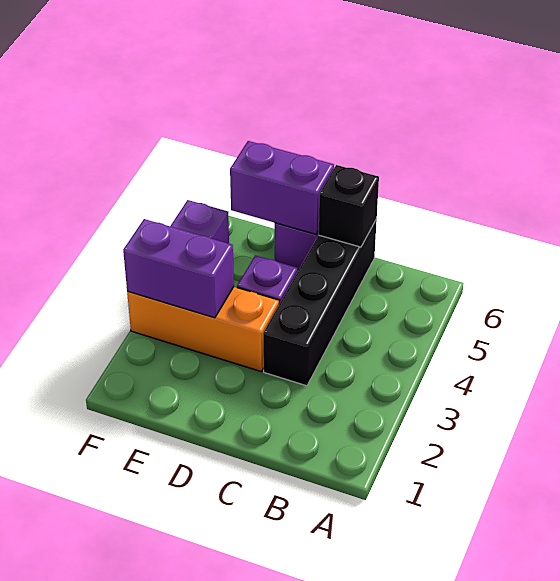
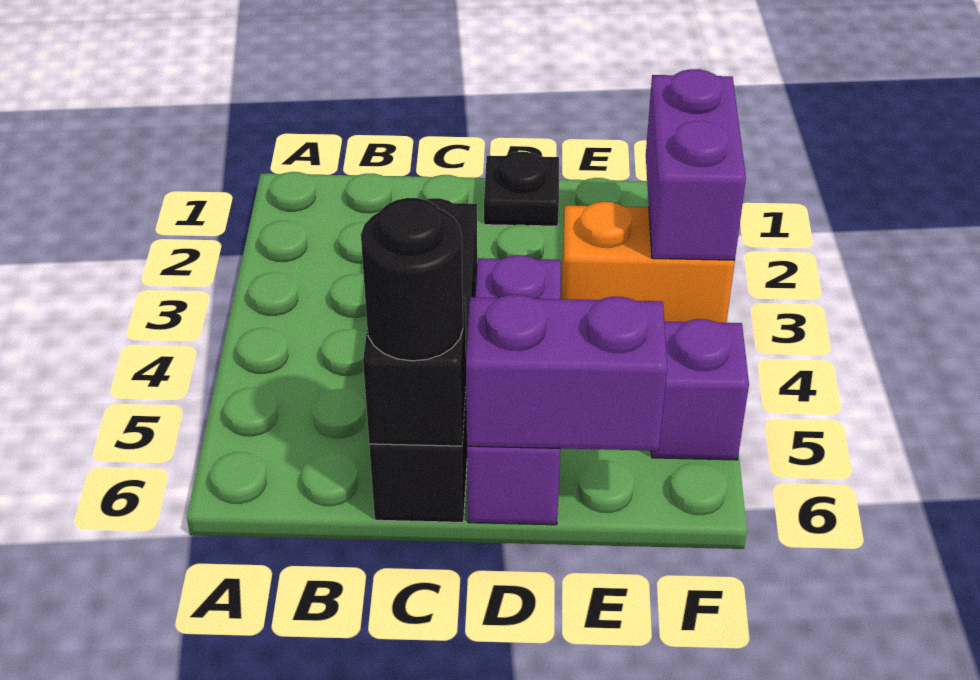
none -> black round brick C6 level 3
none -> black plate D1 level 1
orange brick D3:F3 level 1 -> orange brick E3:F3 level 1
purple brick E3:F3 level 2 -> purple brick F2:F3 level 2

